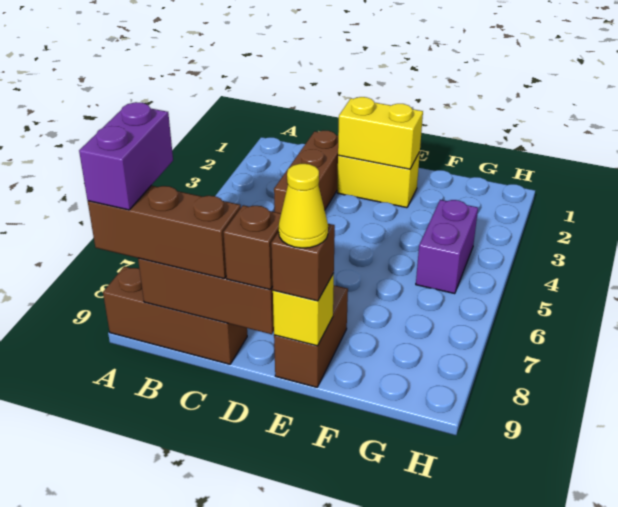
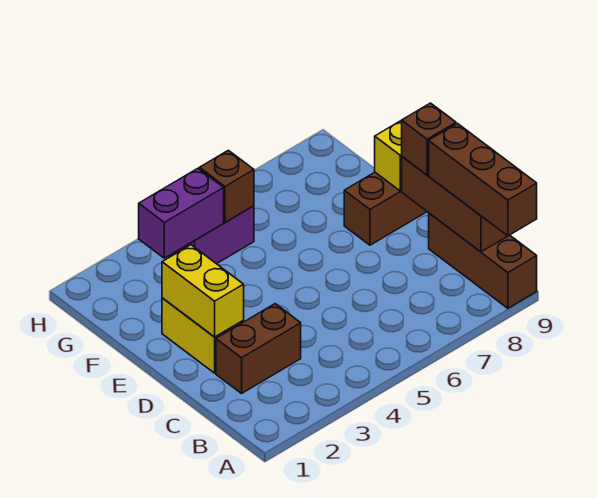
purple brick A8:A9 level 4 -> purple brick G3:G4 level 2
brown brick C2:C4 level 1 -> brown brick C2:C3 level 1
brown brick E9 level 3 -> brown brick G5 level 2
yellow cone E9 level 4 -> none

